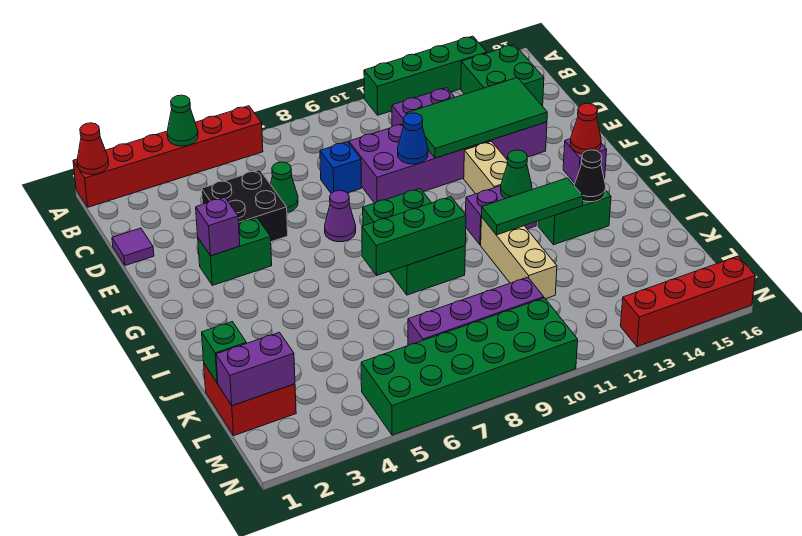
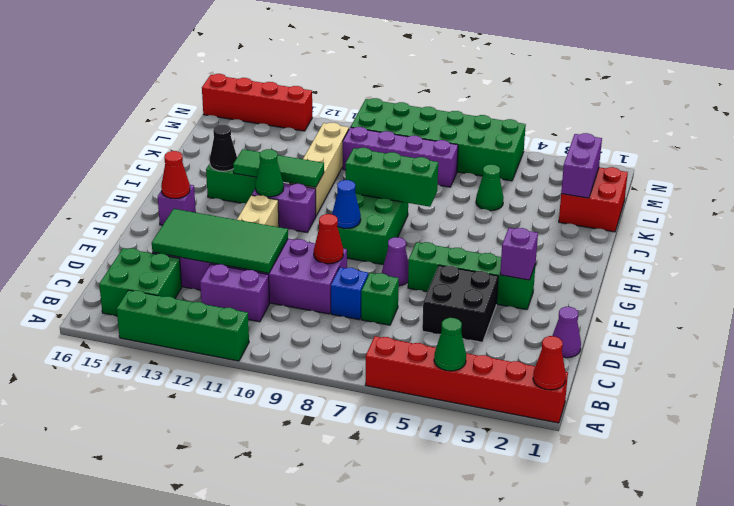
purple tile D1 level 1 -> purple cone D1 level 1
green cone D6 level 1 -> green cone K5 level 1
none -> red cone E9 level 2
blue cone E10 level 2 -> blue cone G9 level 2
green brick F3:F4 level 1 -> green brick F3:F6 level 1
tan brick I11:K11 level 1 -> tan brick I11:L11 level 1
green brick K1 level 2 -> green brick D7 level 1
purple brick L1:L2 level 2 -> purple brick K2:L2 level 2

